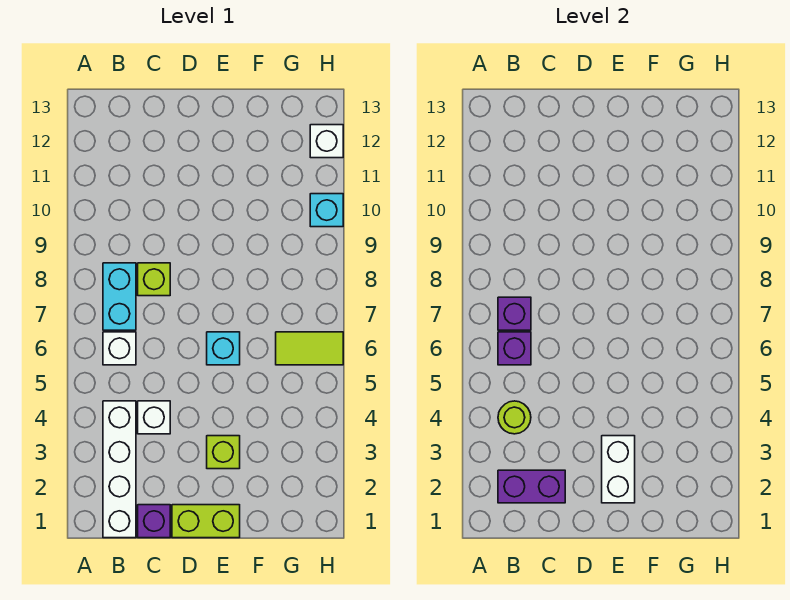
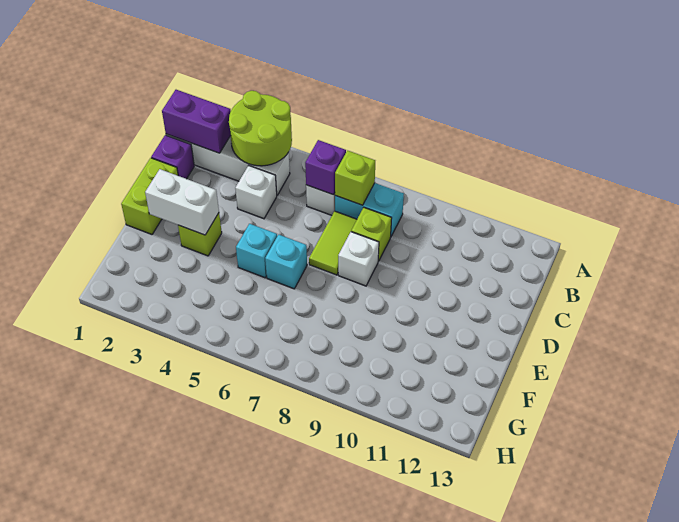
purple brick B2:C2 level 2 -> purple brick B1:B2 level 2
lime round brick B4 level 2 -> lime round brick A3:B4 level 2
purple brick B7 level 2 -> lime brick B7 level 2
lime tile G6:H6 level 1 -> lime tile C7:D7 level 1
cyan brick H10 level 1 -> cyan brick E5 level 1
white brick H12 level 1 -> white brick D8 level 1

